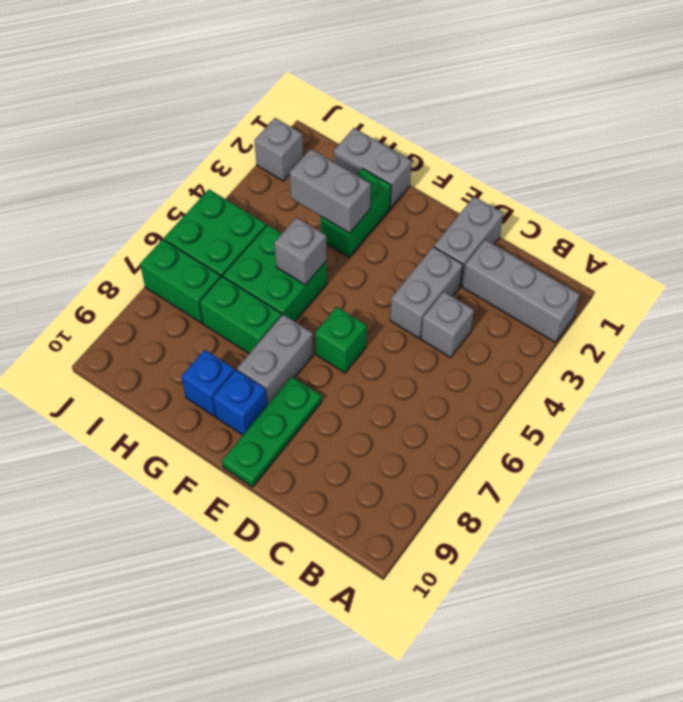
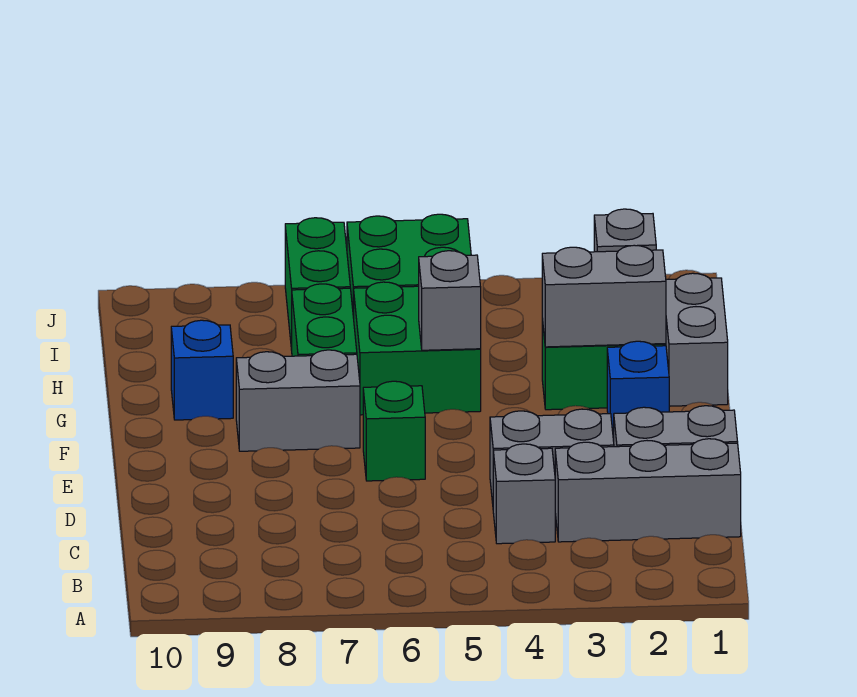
grey brick A2:C2 level 1 -> grey brick C1:C3 level 1
green plate E8:E10 level 1 -> none
blue brick F9 level 1 -> blue brick F2 level 1
grey brick G3:H3 level 2 -> grey brick G2:G3 level 2

